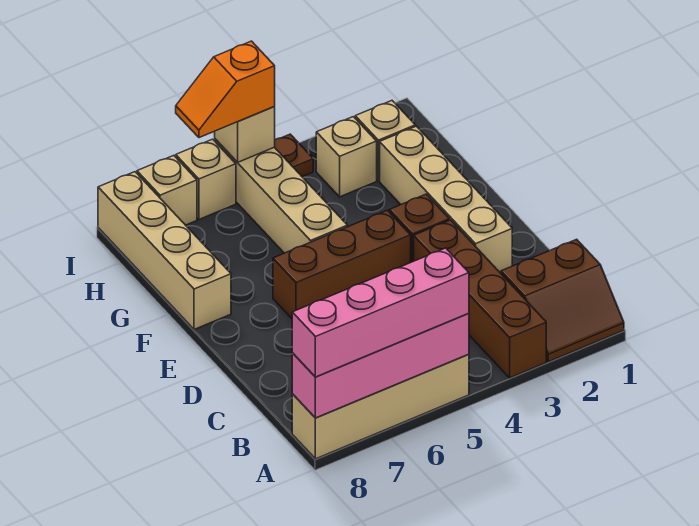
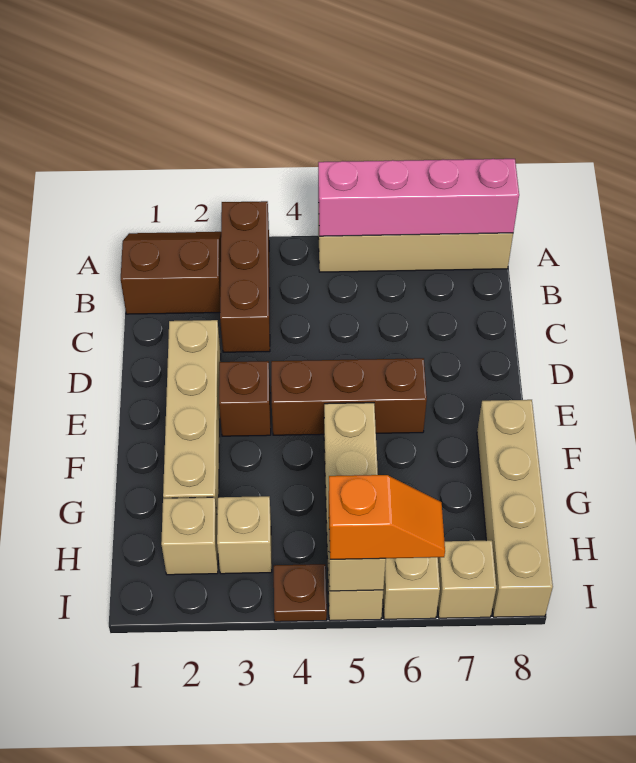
brown brick A3:D3 level 1 -> brown brick A3:C3 level 1
pink brick A5:A8 level 3 -> none

